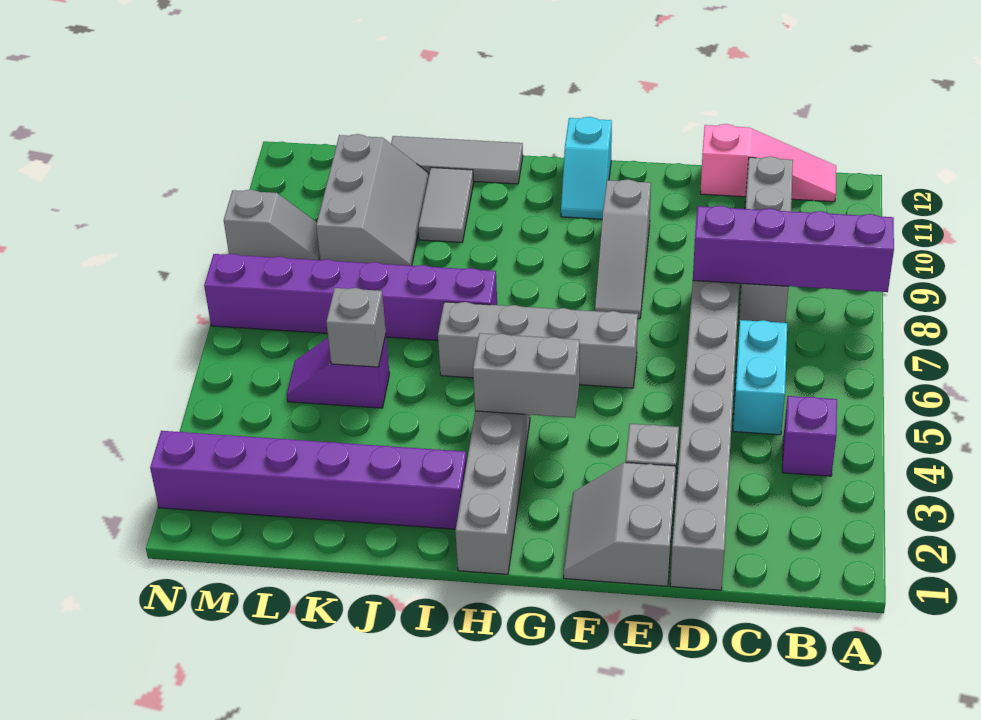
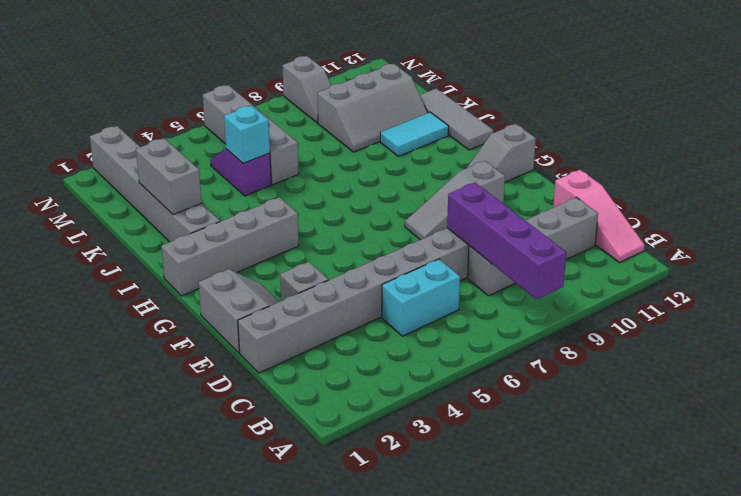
purple brick B4 level 1 -> none
grey slope E1:F2 level 1 top E -> grey slope E1:F2 level 1 top 1
grey brick F6:I6 level 1 -> grey brick K6:N6 level 1
grey brick G4:H4 level 2 -> grey brick J2:K2 level 2
cyan slope G11:G12 level 1 top 12 -> grey slope G11:G12 level 1 top 12
purple brick I2:N2 level 1 -> grey brick I2:N2 level 1
purple brick I7:N7 level 1 -> none
grey tile J10:J11 level 1 -> cyan tile J10:J11 level 1
grey brick K5 level 2 -> cyan brick K5 level 2

